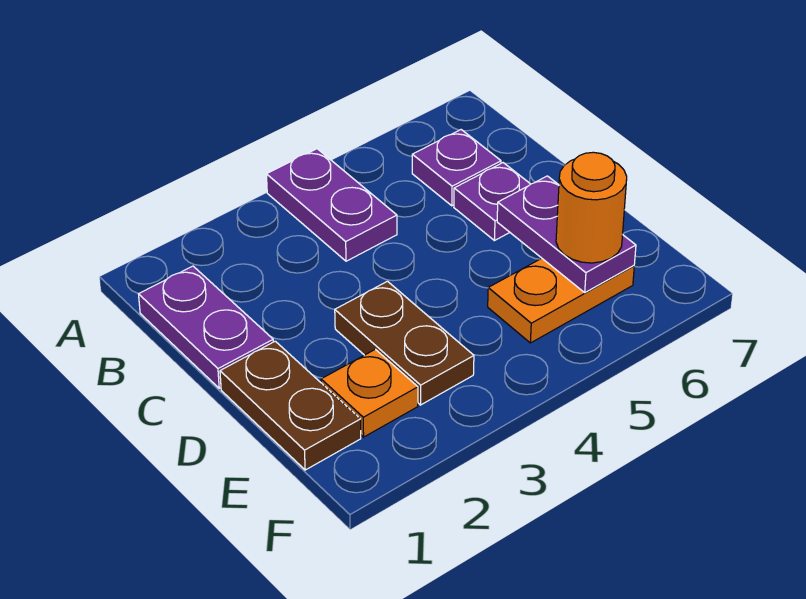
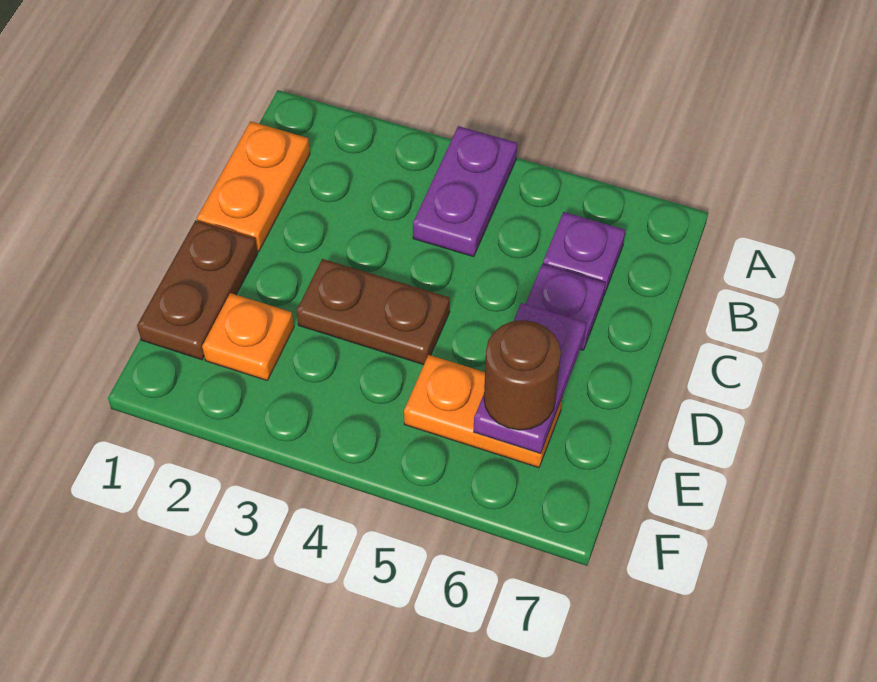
purple plate B1:C1 level 1 -> orange plate B1:C1 level 1
brown plate D3:E3 level 1 -> brown plate D3:D4 level 1
orange round brick E6 level 3 -> brown round brick E6 level 3

